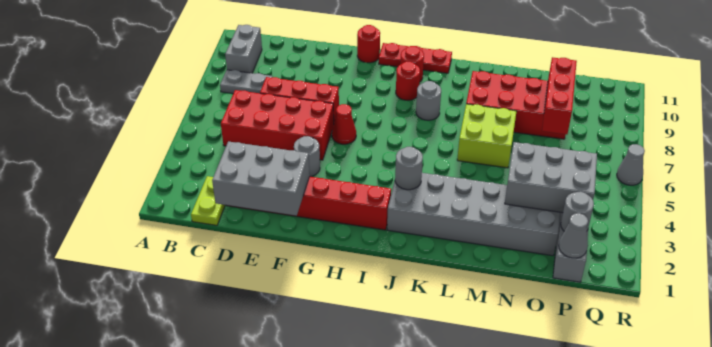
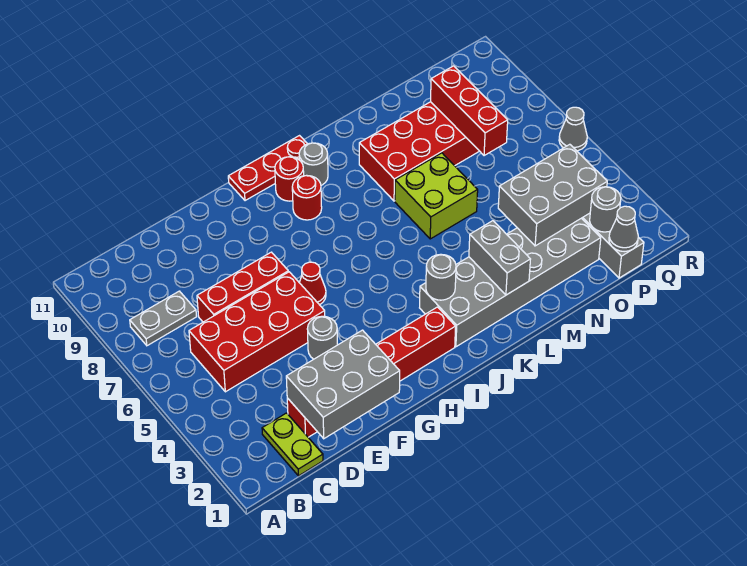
grey brick B9:B10 level 1 -> grey brick L2:L3 level 2
red round brick G11 level 1 -> none
grey round brick J8 level 1 -> grey round brick J10 level 1

